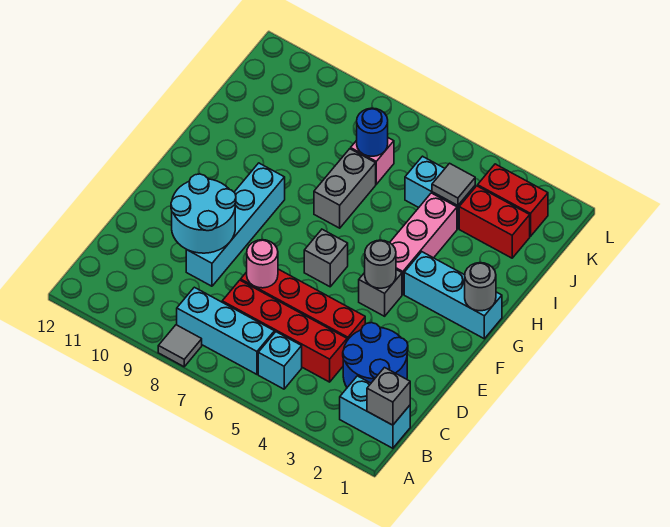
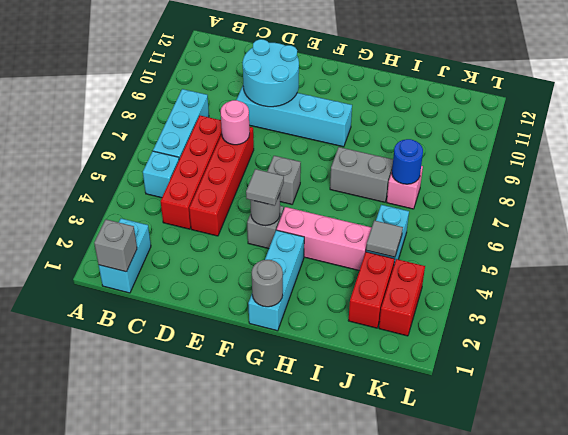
grey tile A8 level 1 -> grey tile F4 level 3
blue round brick C2:D3 level 1 -> none

